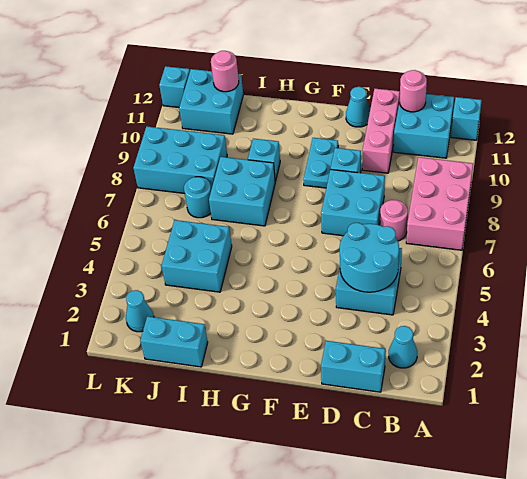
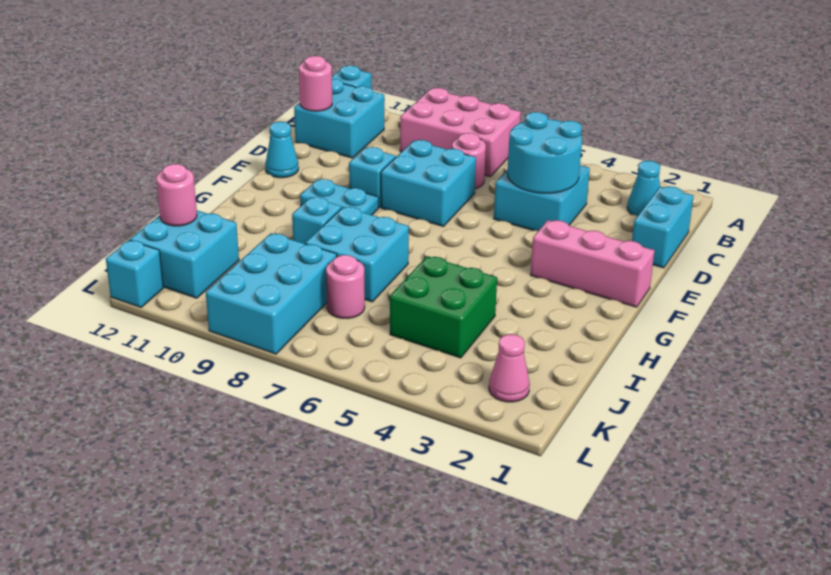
pink brick D10:D12 level 1 -> pink brick F1:F3 level 1
cyan brick I1:J1 level 1 -> none
cyan brick I4:J5 level 1 -> green brick I4:J5 level 1
cyan round brick J7 level 1 -> pink round brick J7 level 1
cyan cone K2 level 1 -> pink cone K2 level 1

